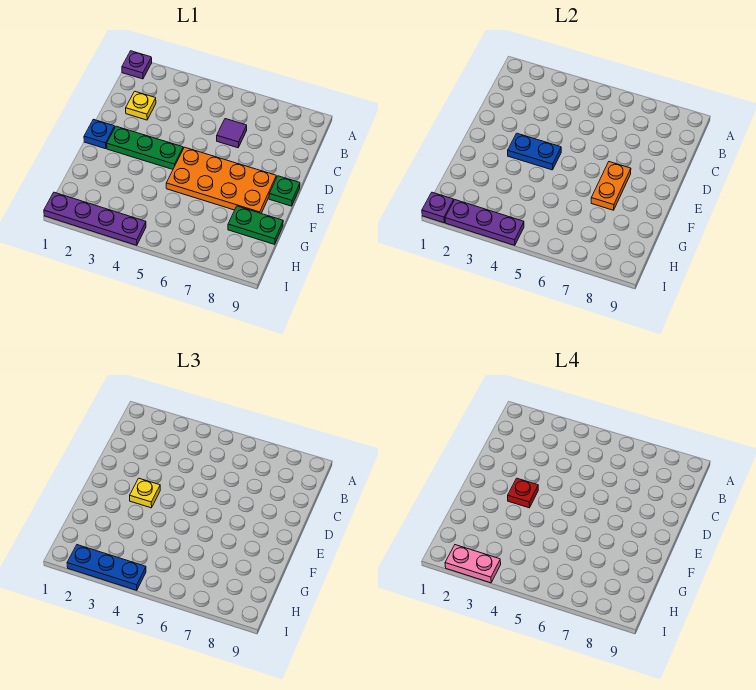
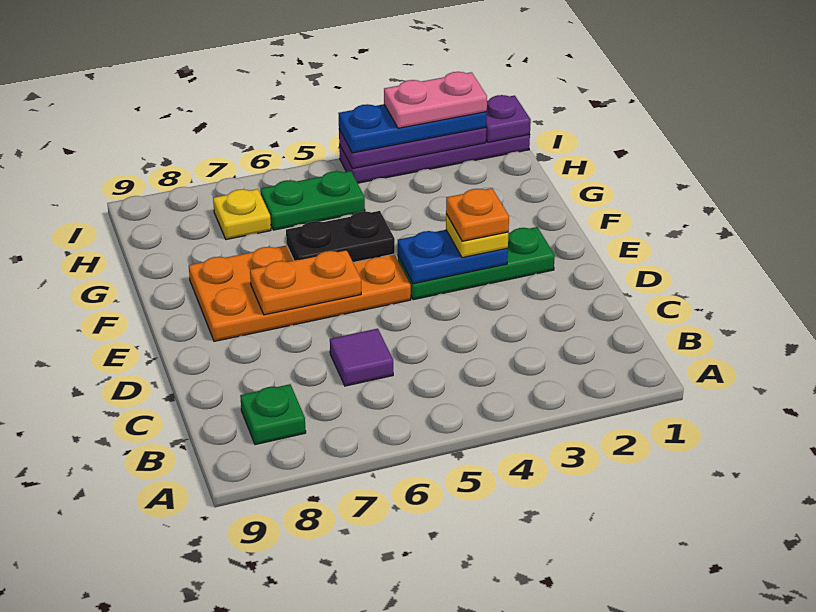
purple plate A1 level 1 -> none
yellow plate C2 level 1 -> yellow plate H7 level 1
blue plate E1 level 1 -> none
red plate E3 level 4 -> orange plate E3 level 4
orange plate E7:F7 level 2 -> orange plate E6:E7 level 2
green plate E9 level 1 -> green plate B8 level 1
none -> black plate F5:F6 level 2
green plate G8:G9 level 1 -> green plate H5:H6 level 1

